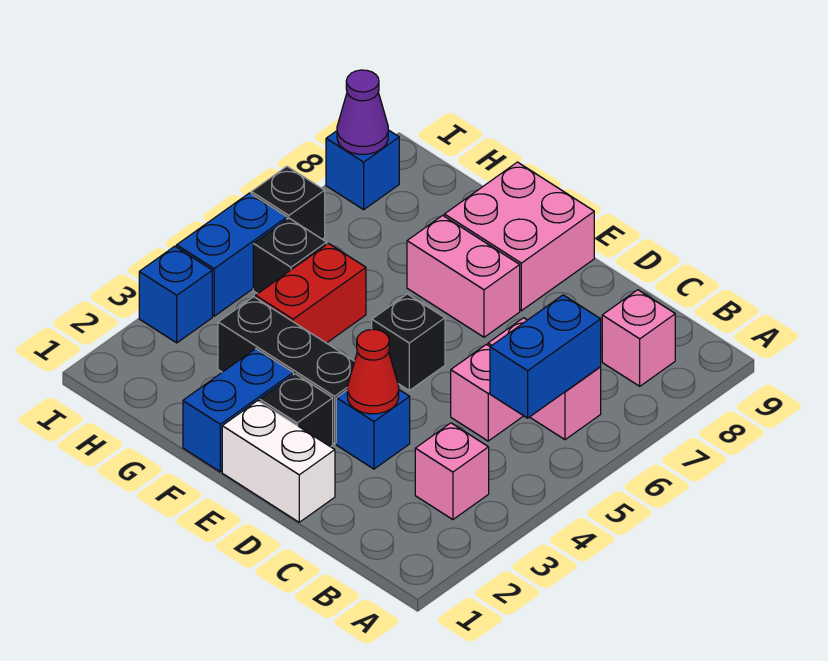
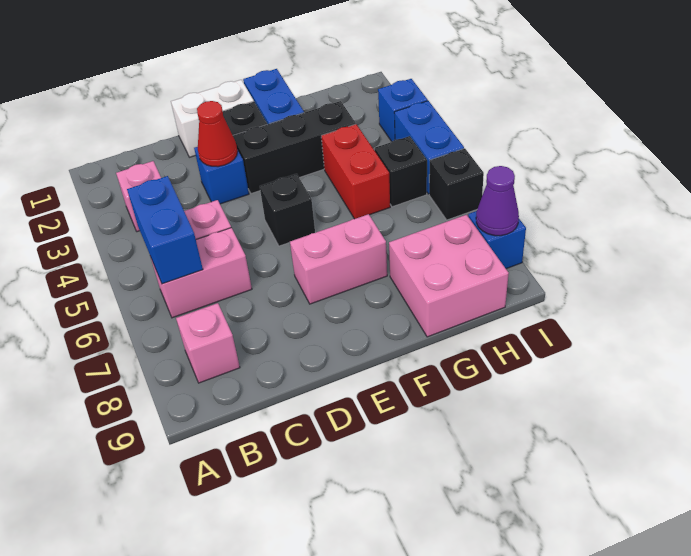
pink brick E8:F9 level 1 -> pink brick G8:H9 level 1

